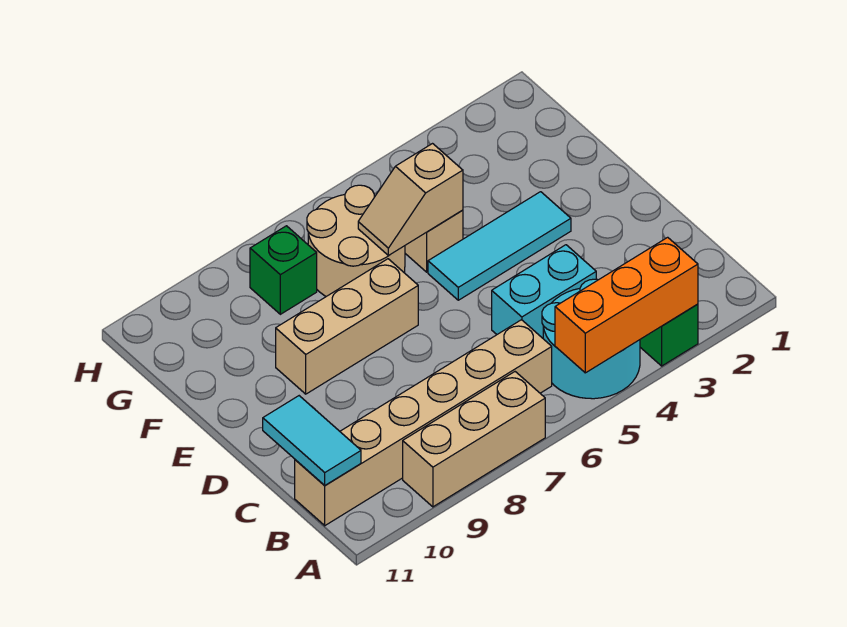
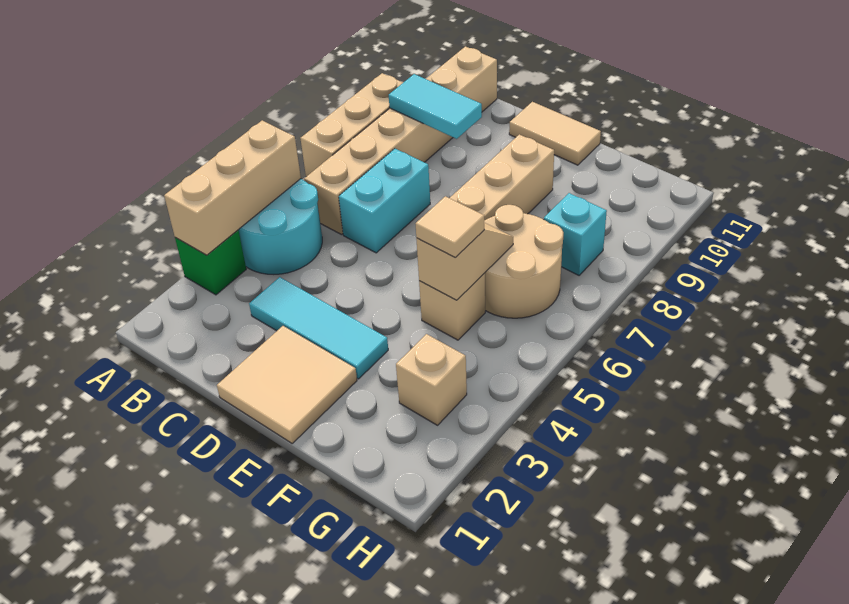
orange brick A3:A5 level 2 -> tan brick A3:A5 level 2
cyan tile B11:C11 level 2 -> cyan tile B9:C9 level 2
cyan brick C4:C5 level 1 -> cyan brick C6:C7 level 1
none -> tan tile D1:E2 level 1
none -> tan tile D11:E11 level 1
cyan tile E3:E5 level 1 -> cyan tile C3:E3 level 1
none -> tan tile F5 level 3
none -> tan brick G3 level 1
green brick G8 level 1 -> cyan brick G8 level 1

